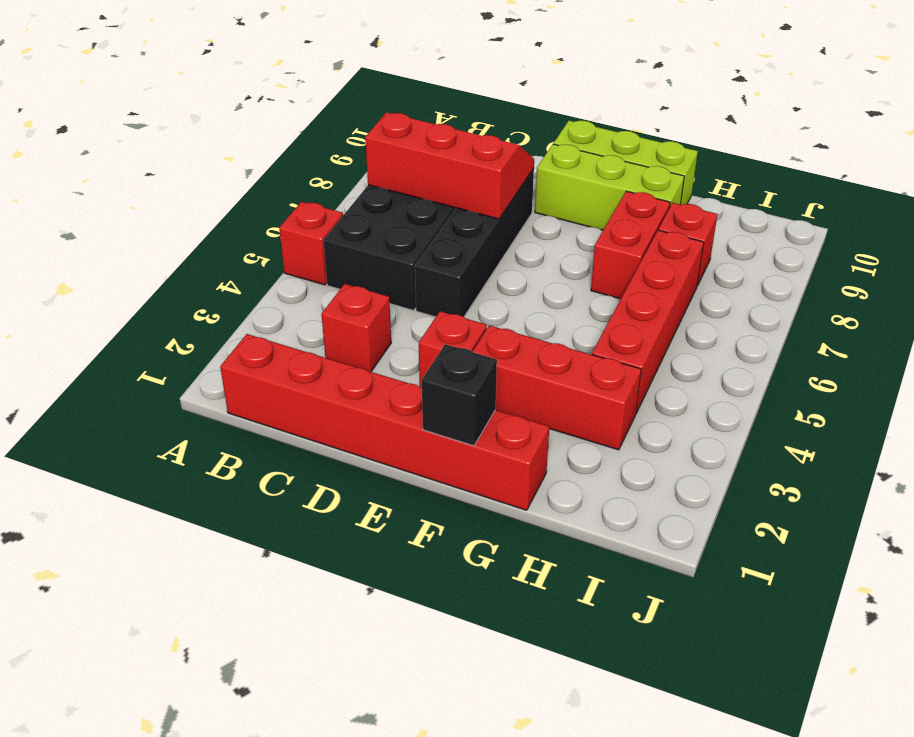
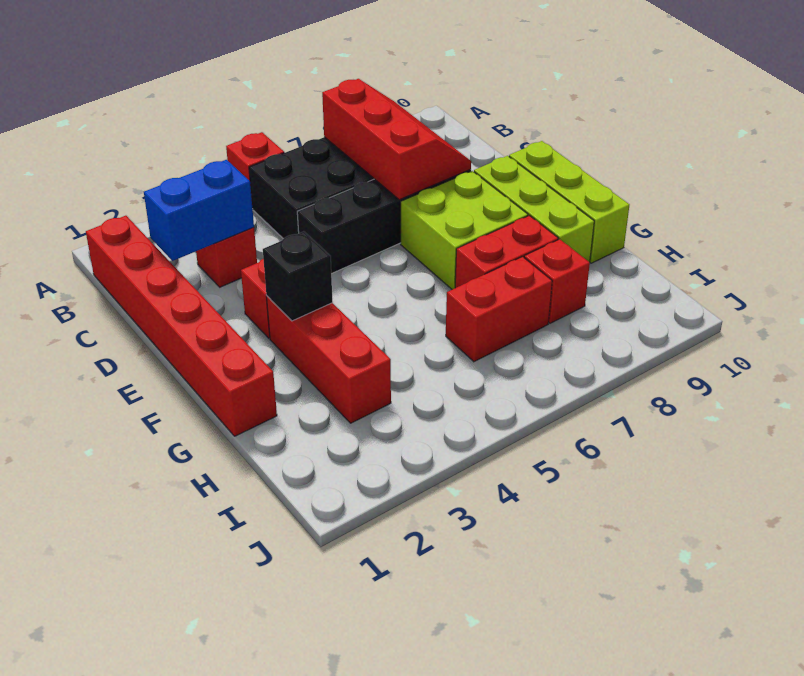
none -> blue brick C2:C3 level 2
none -> lime brick E7:F8 level 1
black brick F1 level 2 -> black brick F3 level 2
red brick H4:H7 level 1 -> red brick H6:H7 level 1

